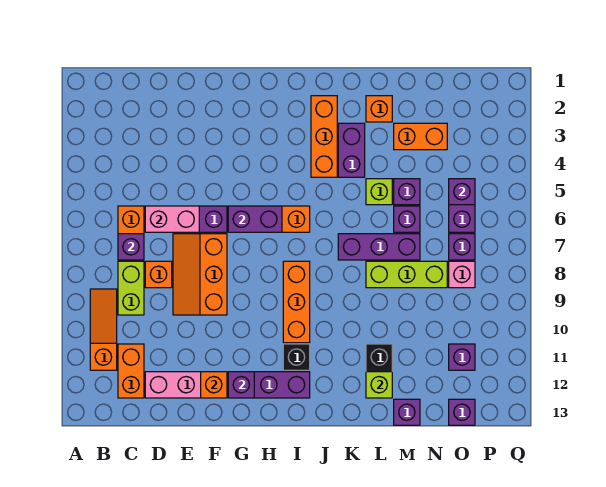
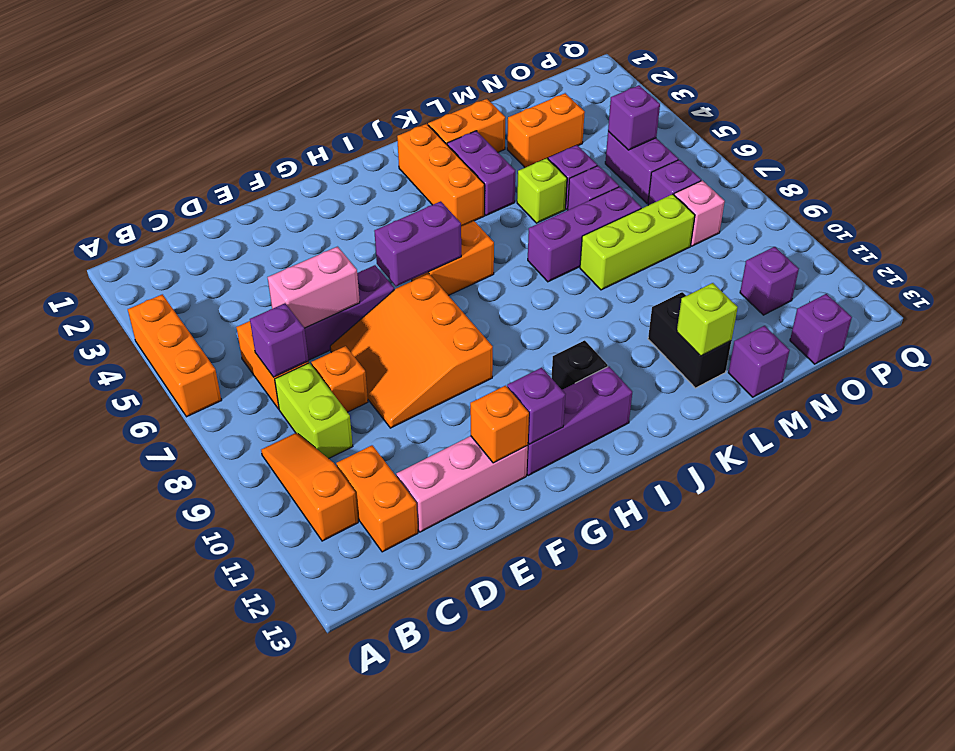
orange slope E7:F9 level 1 top F -> orange slope E7:G9 level 1 top G
orange brick I8:I10 level 1 -> orange brick A4:A6 level 1
orange brick L2 level 1 -> orange brick K2:L2 level 1

